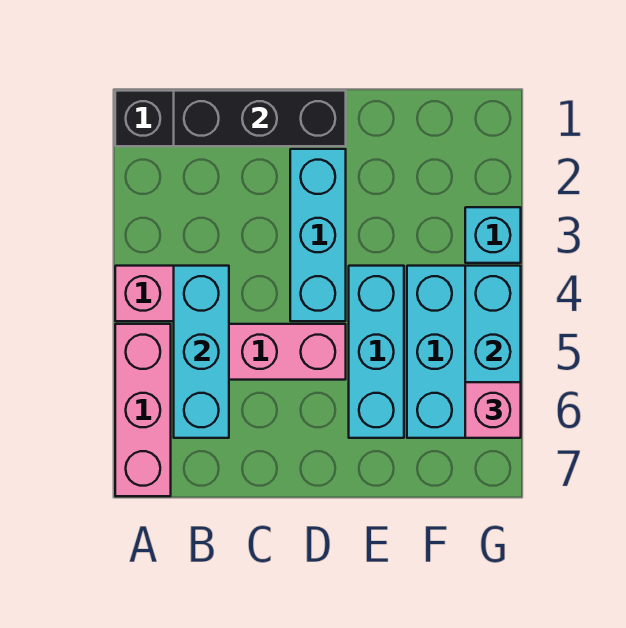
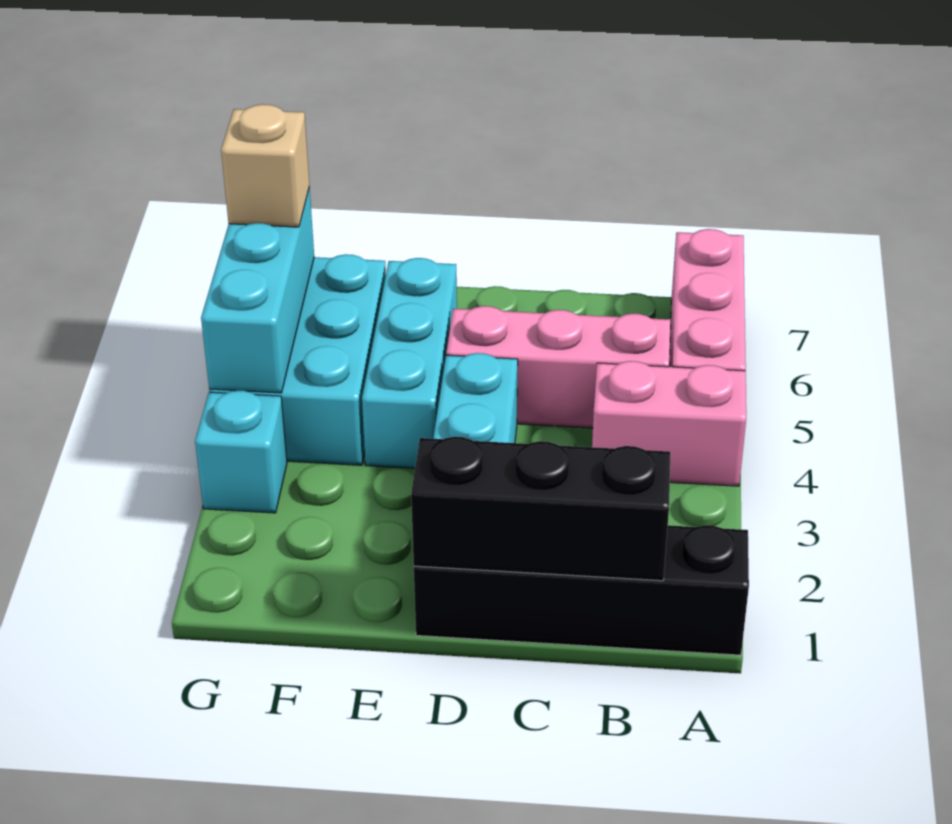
cyan brick B4:B6 level 2 -> none
pink brick G6 level 3 -> tan brick G6 level 3

